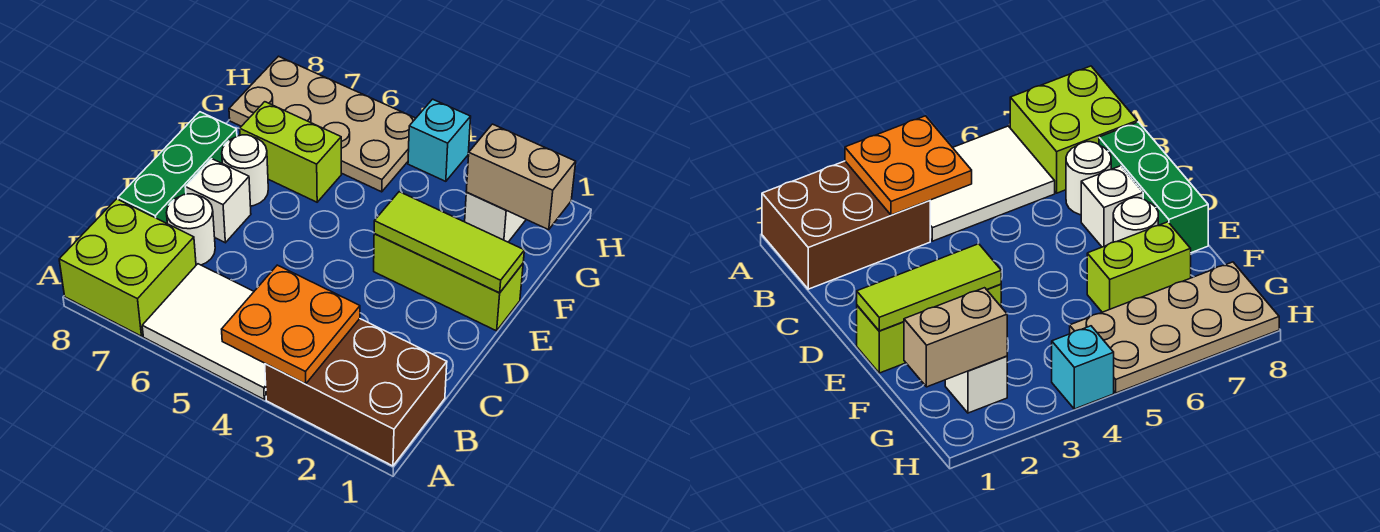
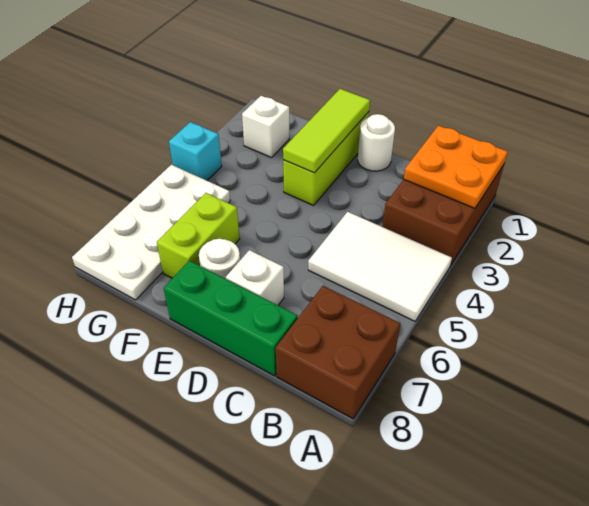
orange plate A3:B4 level 2 -> orange plate A1:B2 level 2
white tile A4:B6 level 1 -> white tile A4:C5 level 1
lime brick A7:B8 level 1 -> brown brick A7:B8 level 1
white round brick C7 level 1 -> white round brick D1 level 1
tan brick G1:G2 level 2 -> none
tan plate G5:H8 level 1 -> white plate G5:H8 level 1

